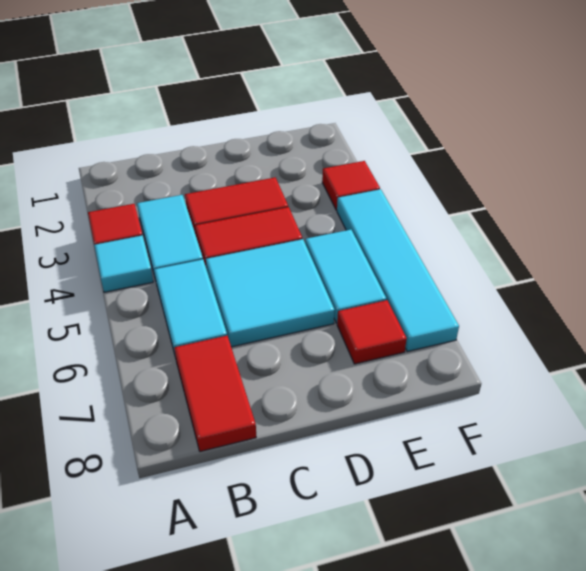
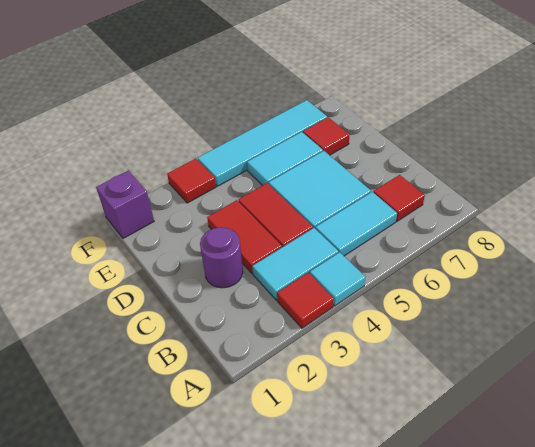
red tile B7:B8 level 1 -> red tile B7 level 1
none -> purple round brick C2 level 1
none -> purple brick F1 level 1

